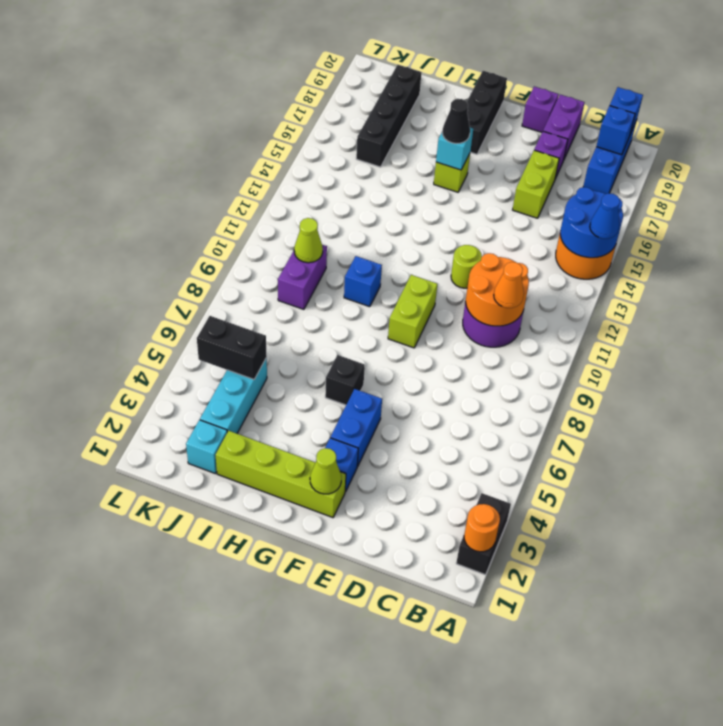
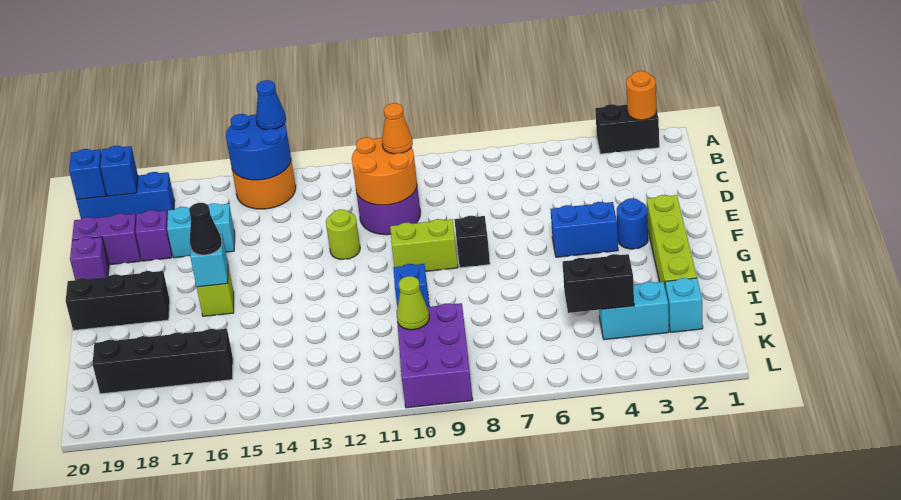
lime brick D16:D17 level 1 -> cyan brick D16:D17 level 1
lime cone F2 level 2 -> none
blue brick F3 level 1 -> blue round brick F3 level 1
black brick G6 level 1 -> black brick F8 level 1
cyan brick J3:J5 level 1 -> cyan brick J3:J4 level 1
black brick J5:K5 level 2 -> black brick J4:J5 level 2
purple brick J9:J10 level 1 -> purple brick J9:L10 level 1

